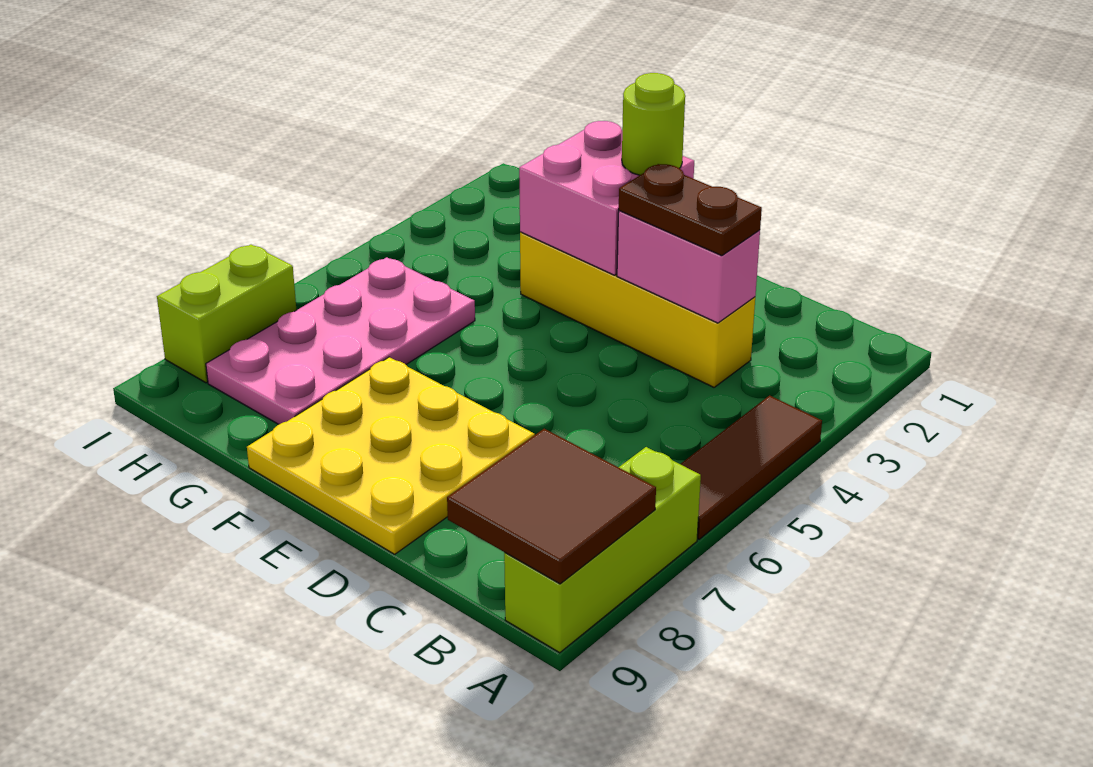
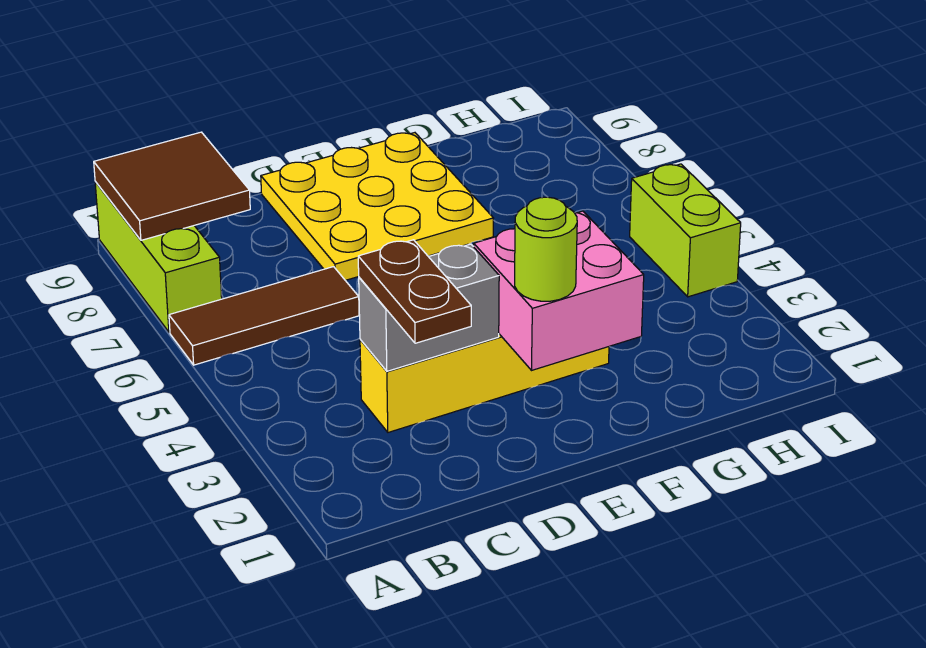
brown tile A4:A6 level 1 -> brown tile A6:C6 level 1
pink brick C3:D3 level 2 -> grey brick C3:D3 level 2
brown plate C3:D3 level 3 -> brown plate C2:C3 level 3
pink plate G5:H8 level 1 -> none
lime brick I7:I8 level 1 -> lime brick I4:I5 level 1

